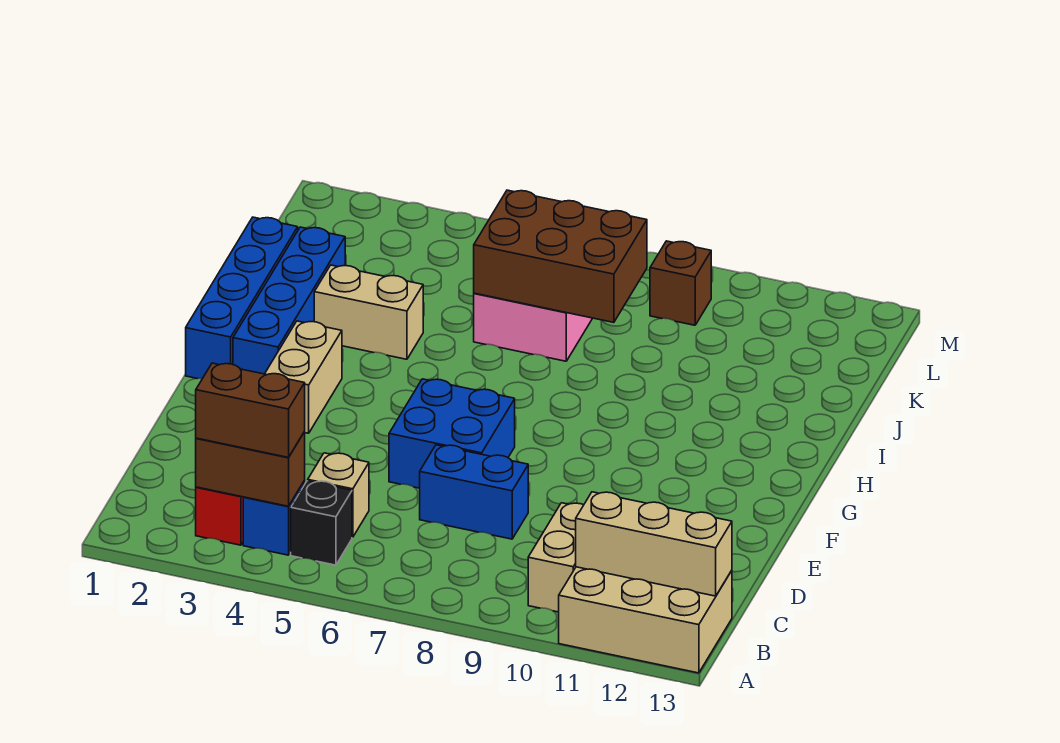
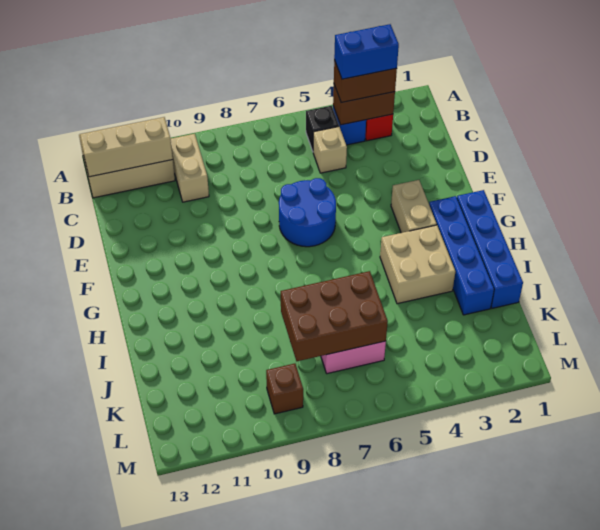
blue brick D7:D8 level 1 -> blue brick B3:B4 level 4
blue brick E6:F7 level 1 -> blue round brick E6:F7 level 1
tan brick I3:I4 level 1 -> tan brick H3:I4 level 1

